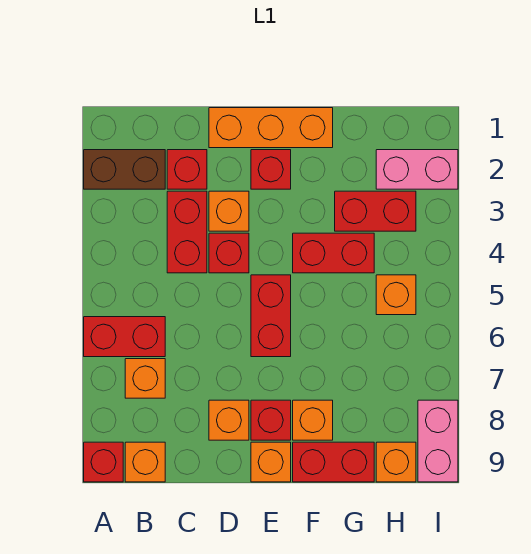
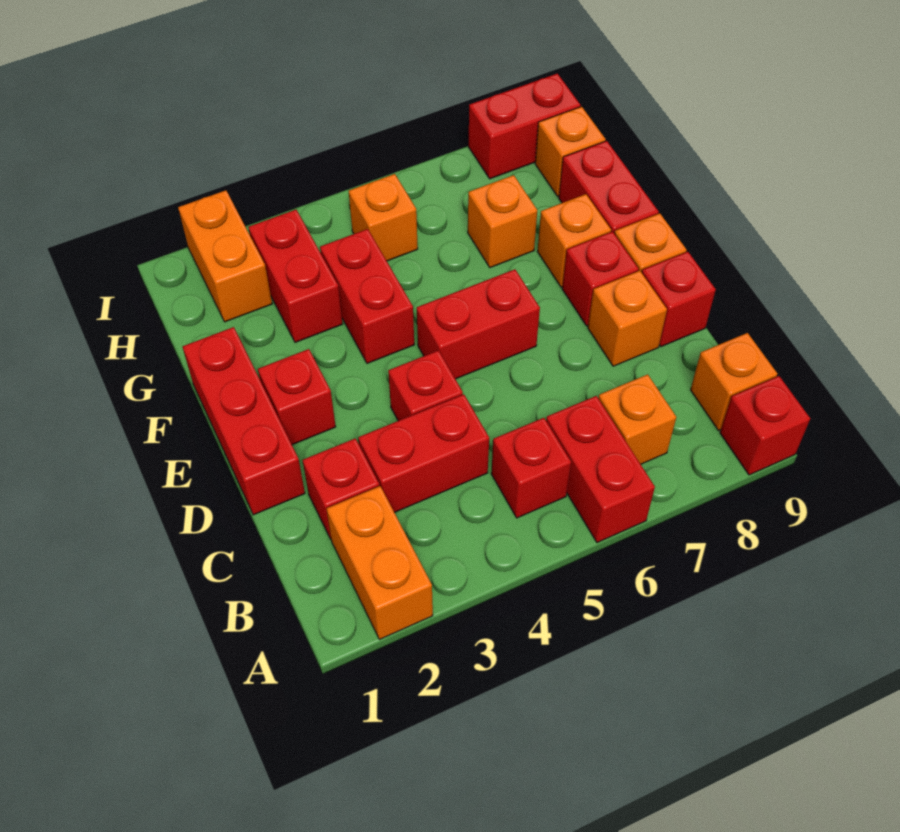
brown brick A2:B2 level 1 -> orange brick A2:B2 level 1
none -> red brick B5 level 1
orange brick D1:F1 level 1 -> red brick D1:F1 level 1
orange brick D3 level 1 -> orange brick G7 level 1
none -> red brick D9 level 1
pink brick H2:I2 level 1 -> orange brick H2:I2 level 1
pink brick I8:I9 level 1 -> red brick I8:I9 level 1

